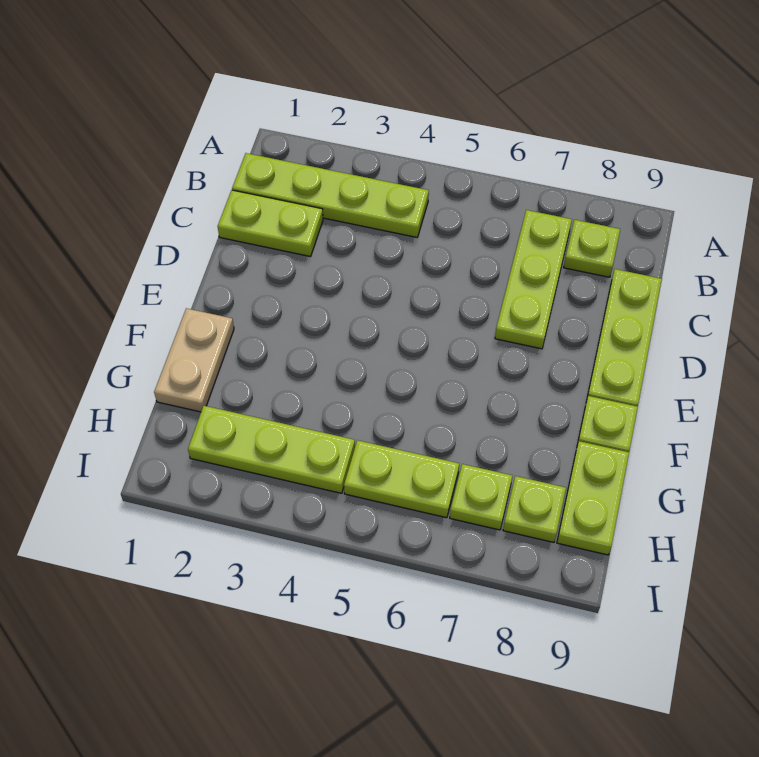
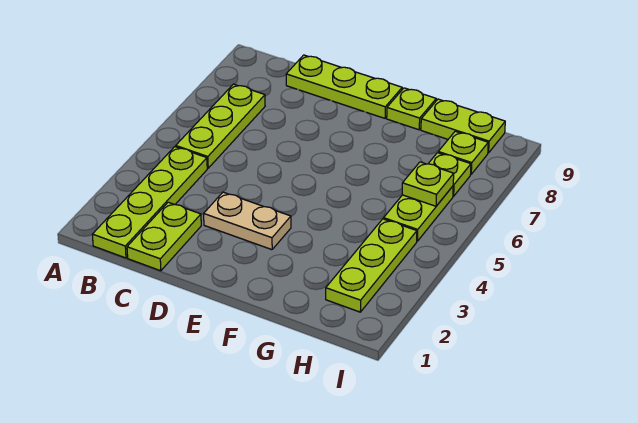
lime plate B7:D7 level 1 -> lime plate B5:B7 level 1
lime plate B8 level 1 -> lime plate H6 level 2
tan plate F1:G1 level 1 -> tan plate D3:E3 level 1

